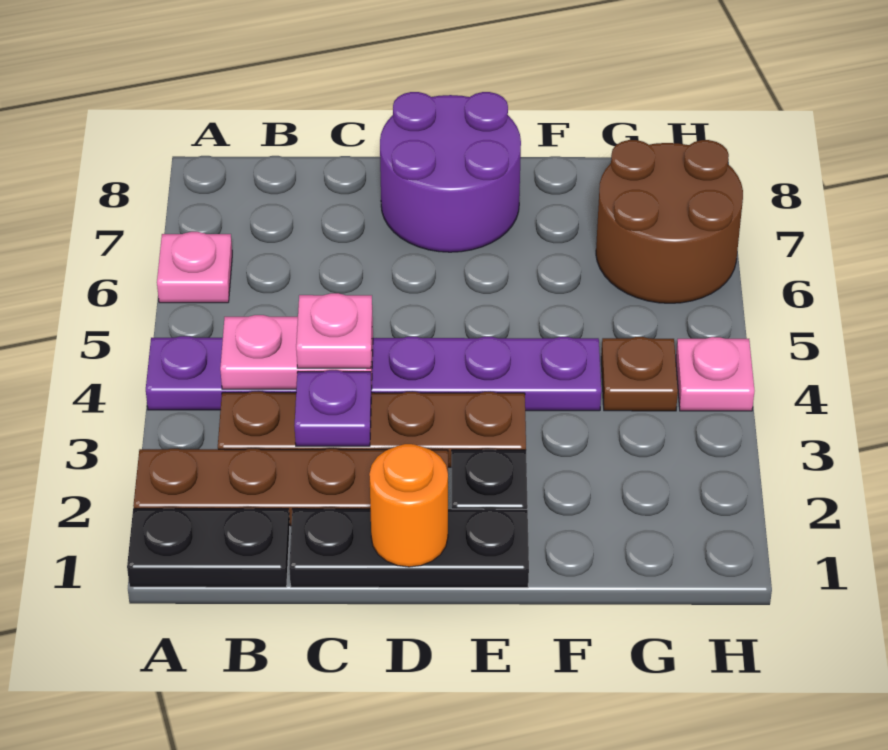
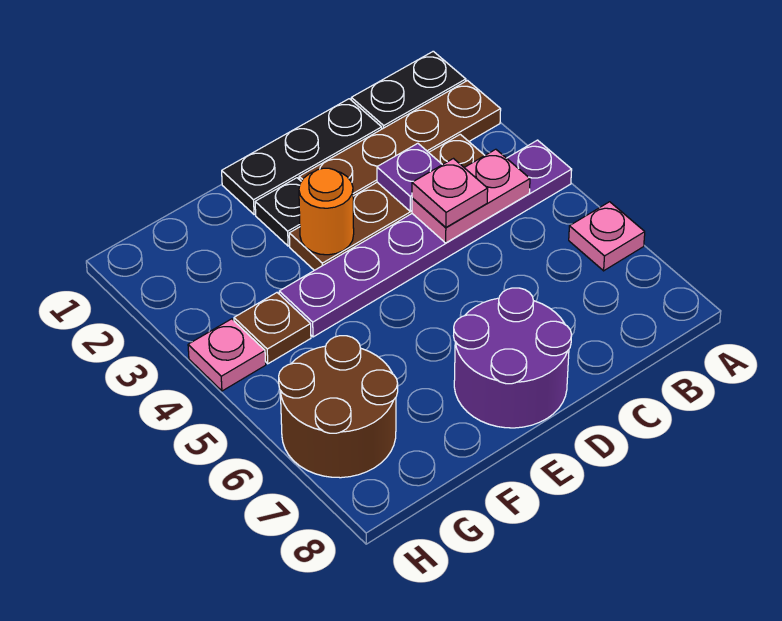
orange round brick D1 level 2 -> orange round brick E3 level 2

